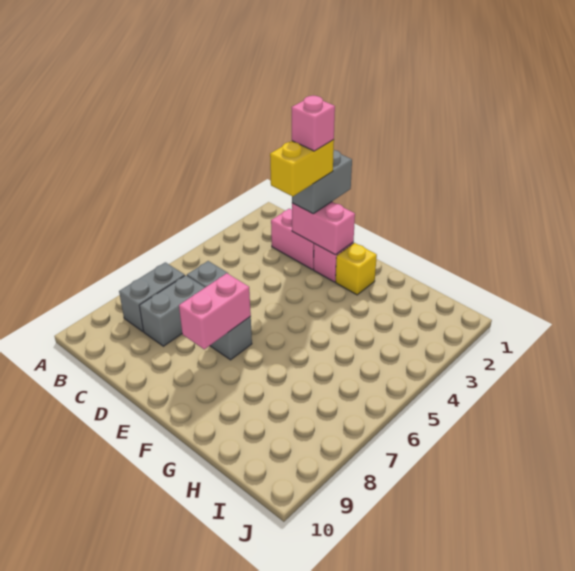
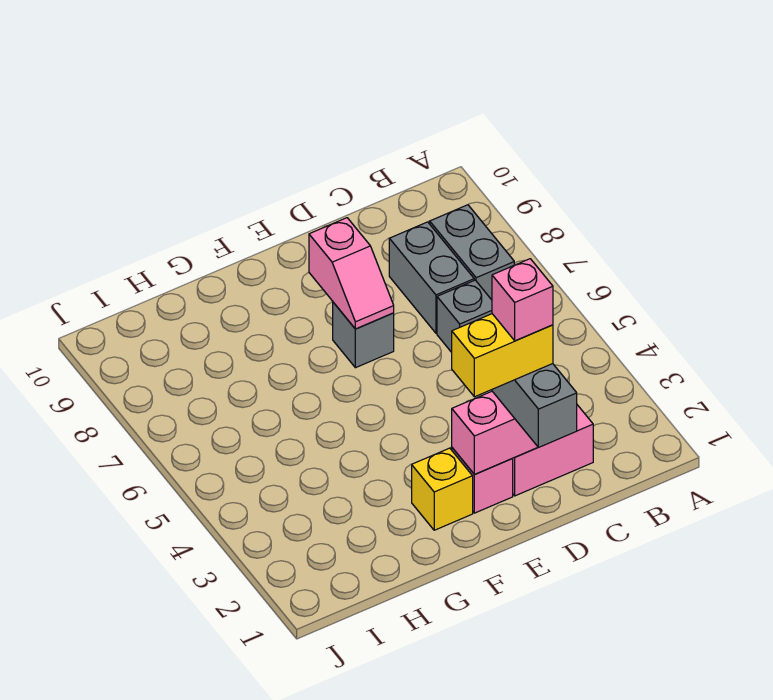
yellow brick D2:D3 level 4 -> yellow brick D2:E2 level 4
pink brick E7:E8 level 2 -> pink slope E7:E8 level 2 top 8

